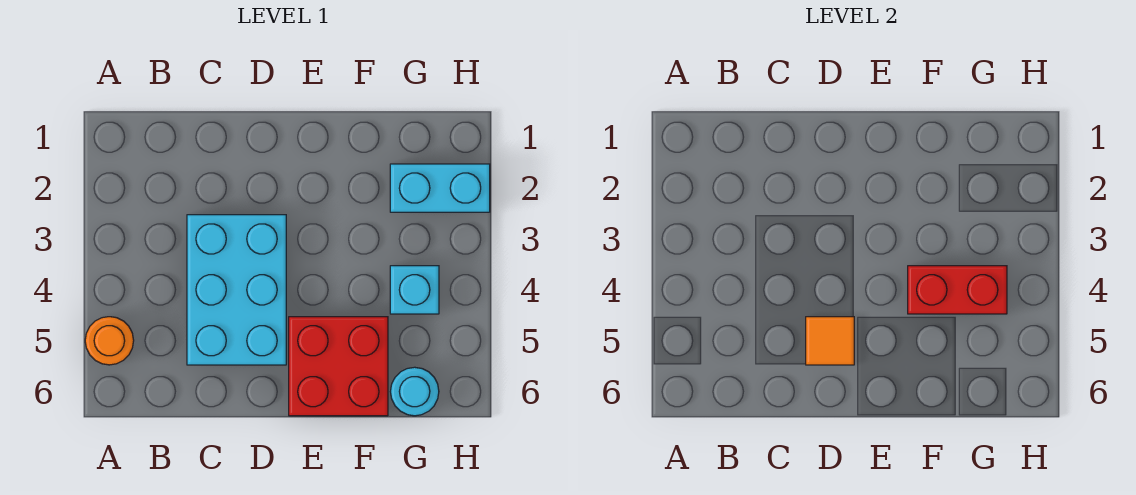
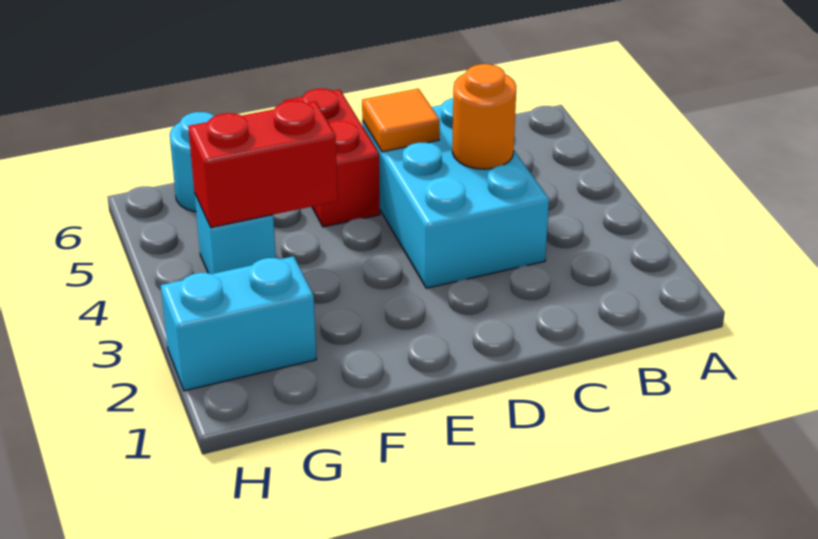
orange round brick A5 level 1 -> orange round brick C4 level 2
red brick E5:F6 level 1 -> red brick E5:E6 level 1

